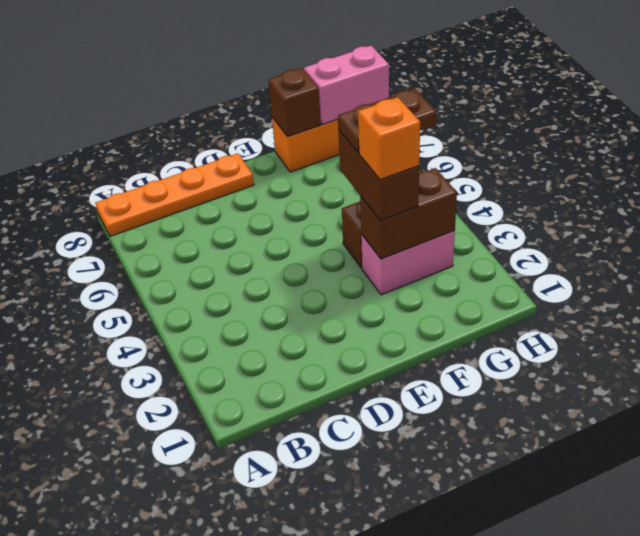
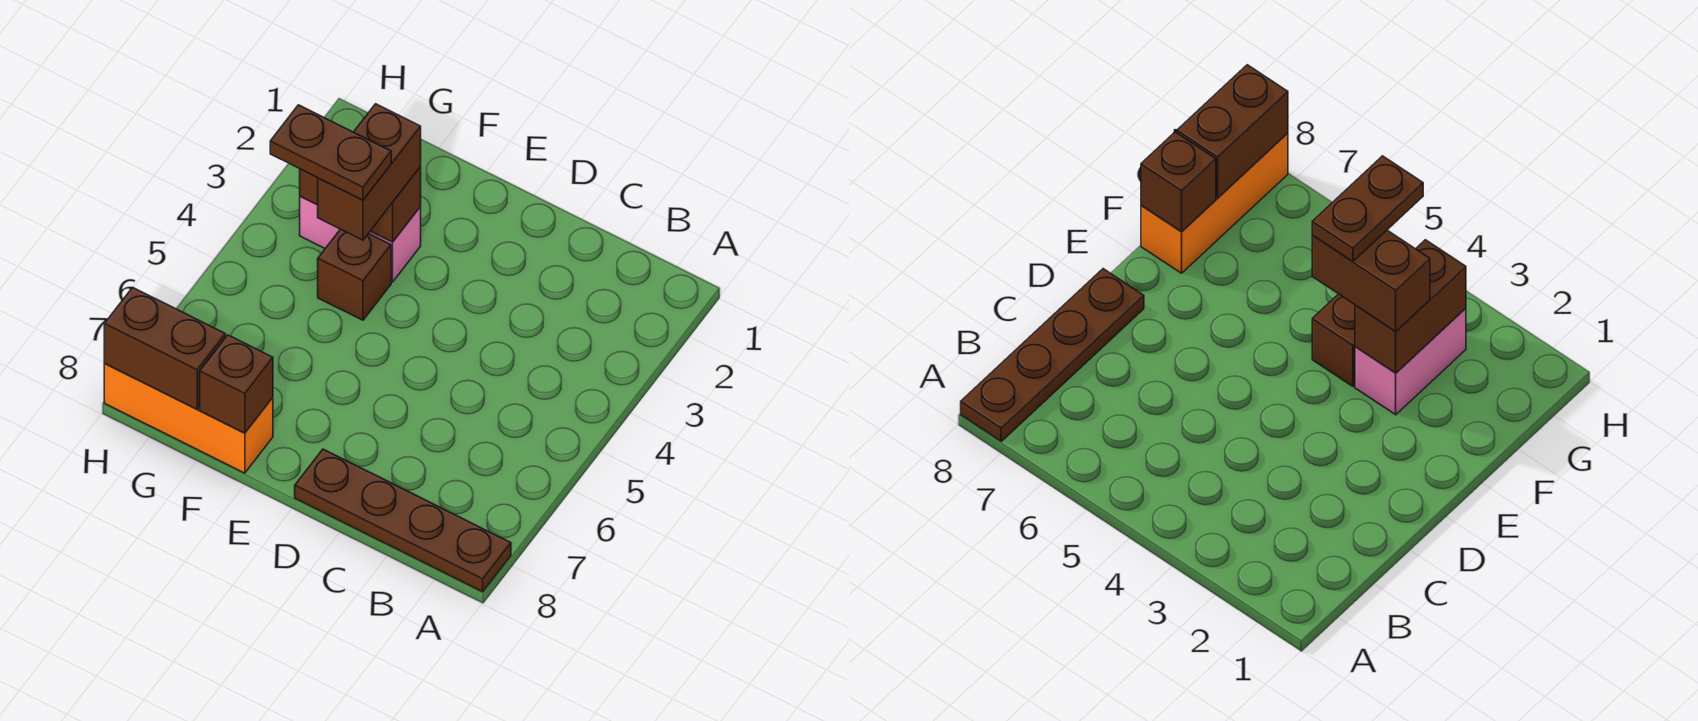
orange plate A8:D8 level 1 -> brown plate A8:D8 level 1
orange brick F3 level 4 -> none
pink brick G8:H8 level 2 -> brown brick G8:H8 level 2

